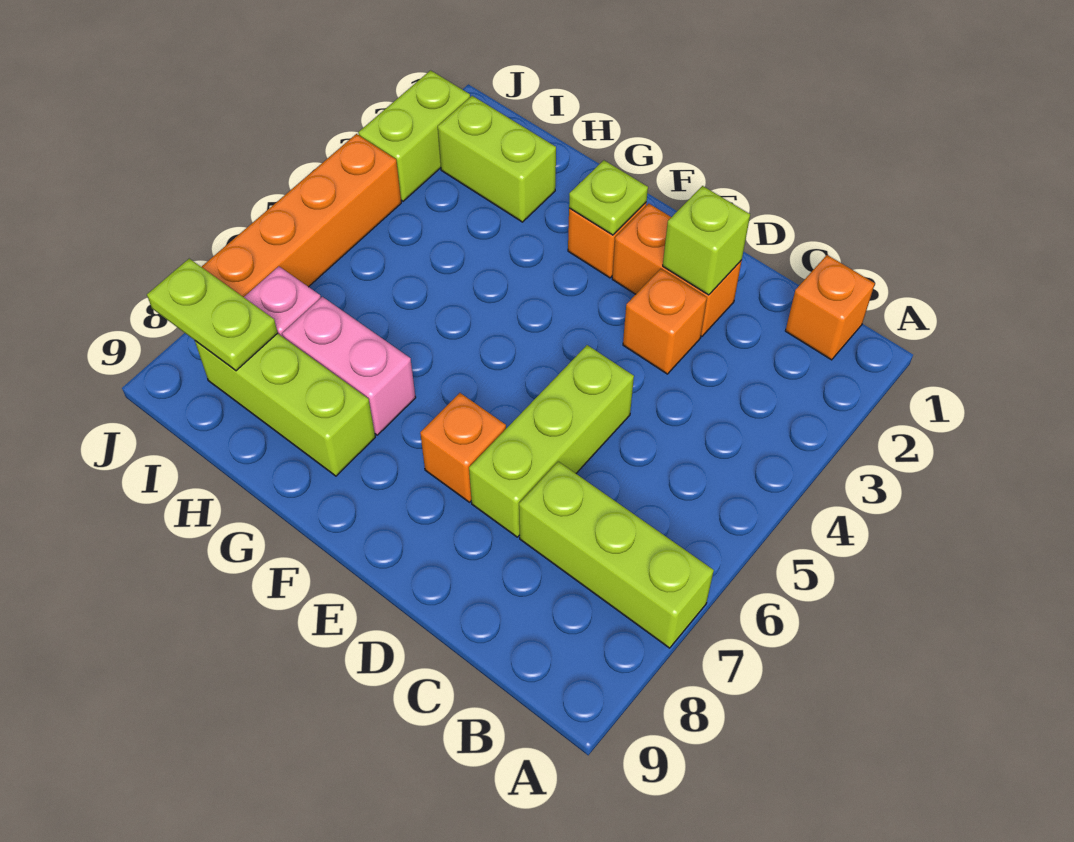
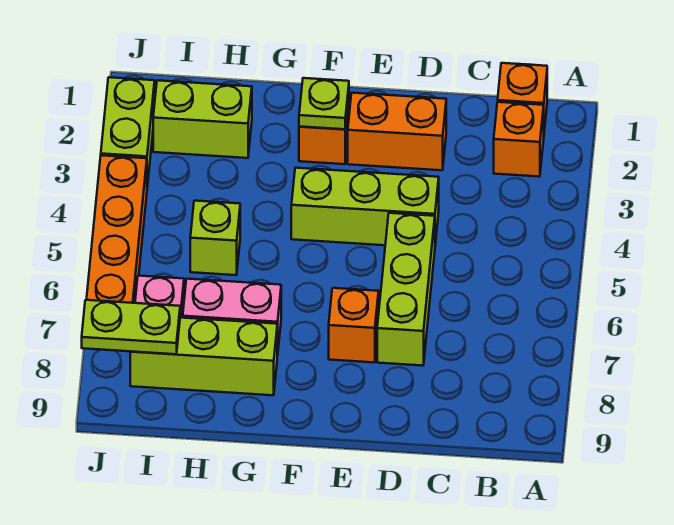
lime brick A7:C7 level 1 -> lime brick D4:F4 level 1
lime brick D2 level 2 -> lime brick H5 level 1
orange brick D3 level 1 -> orange brick B2 level 1

